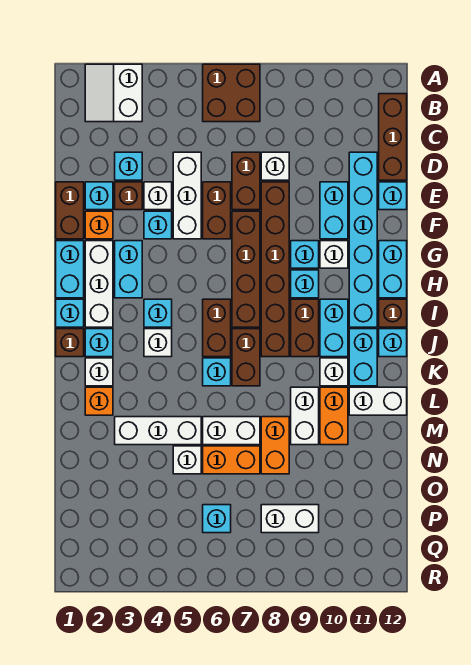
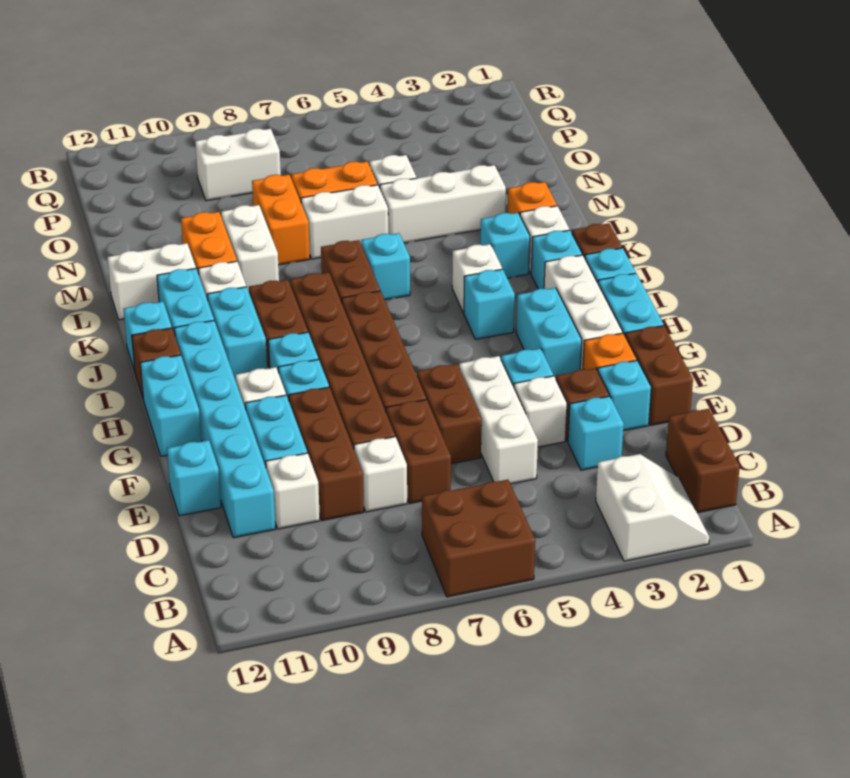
brown brick B12:D12 level 1 -> brown brick D9:F9 level 1
none -> white brick D10 level 1
brown brick I6:J6 level 1 -> brown brick B1:C1 level 1
cyan brick P6 level 1 -> cyan brick K3 level 1

